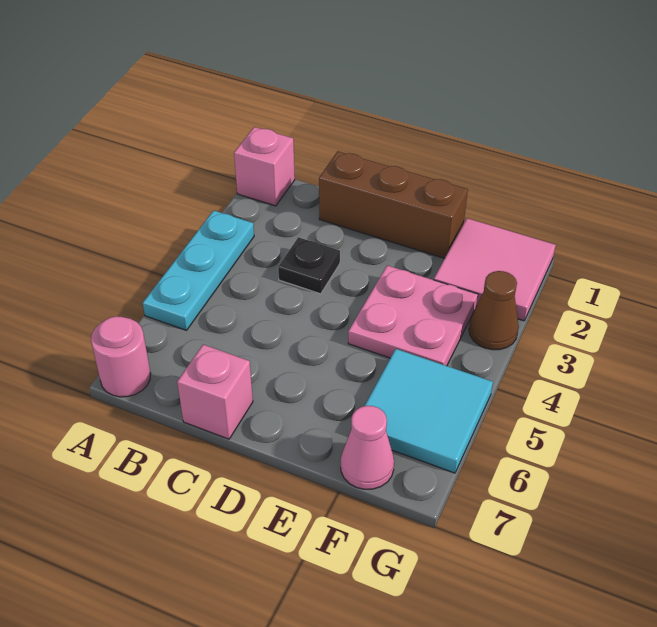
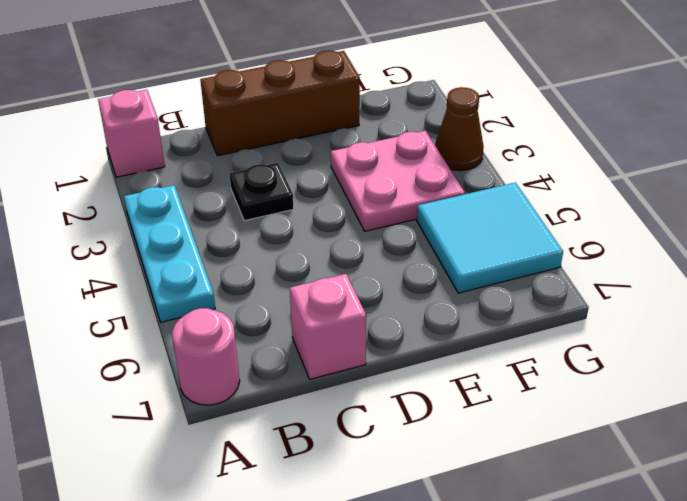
pink tile F1:G2 level 1 -> none
pink cone F7 level 1 -> none

